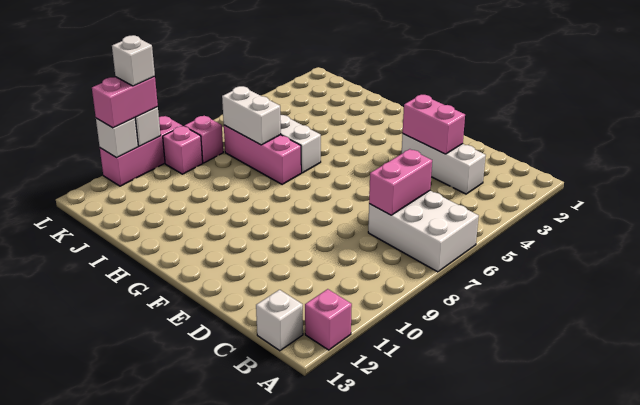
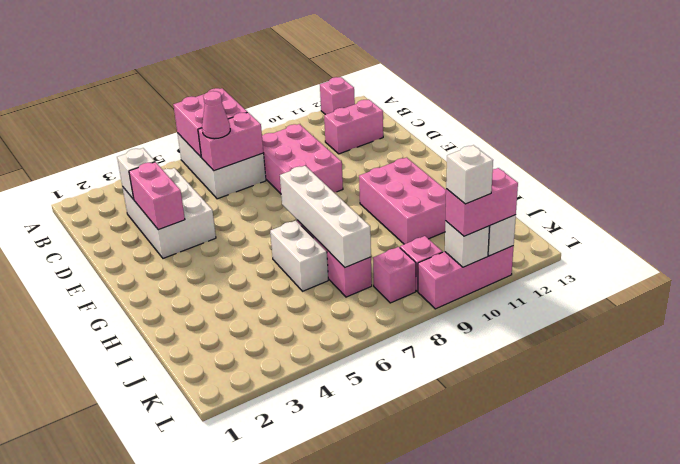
none -> pink brick A6:B7 level 2
white brick B13 level 1 -> white brick C3 level 2
white brick C3:E3 level 1 -> white brick C3:E4 level 1
none -> pink cone C6 level 3
none -> pink brick C8:E9 level 1
none -> pink brick C11:C12 level 1
none -> pink brick G10:I11 level 1
white brick I7:J7 level 2 -> white brick G7:J7 level 2

